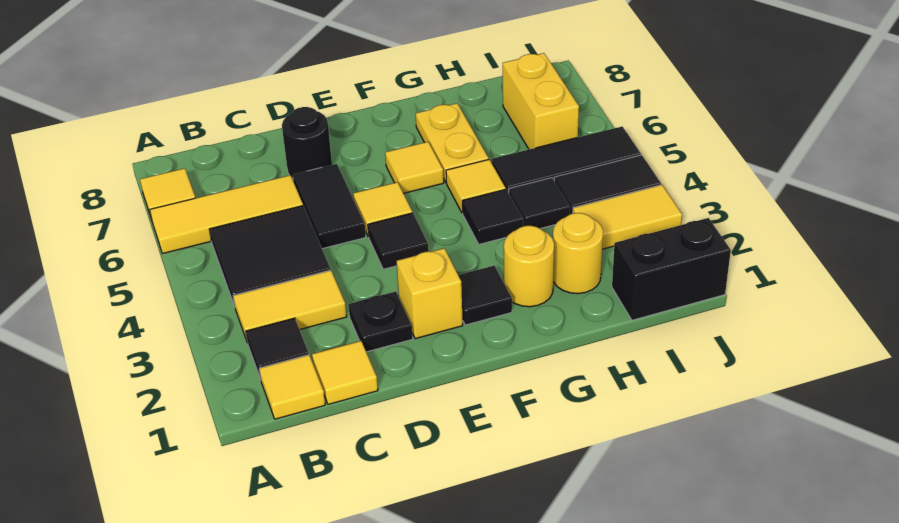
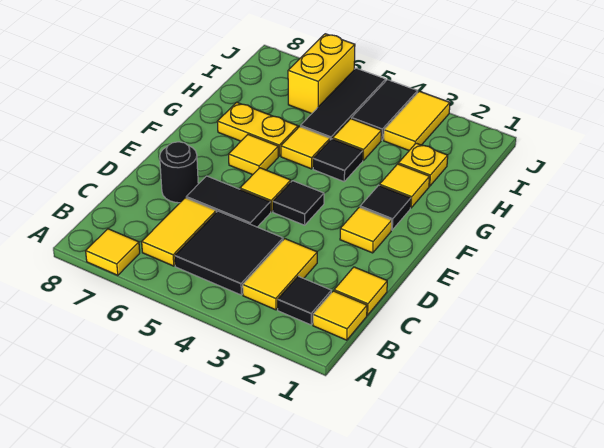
yellow tile A6:C6 level 1 -> yellow tile B6:C6 level 1
black plate D2 level 1 -> none
yellow brick E2 level 1 -> yellow tile E2 level 1
yellow round brick G2 level 1 -> yellow tile G2 level 1
yellow round brick H2 level 1 -> yellow plate H2 level 1
black tile H4 level 1 -> yellow tile H4 level 1
black brick I1:J1 level 1 -> none
yellow brick I6:I7 level 1 -> yellow brick I6:J6 level 1

